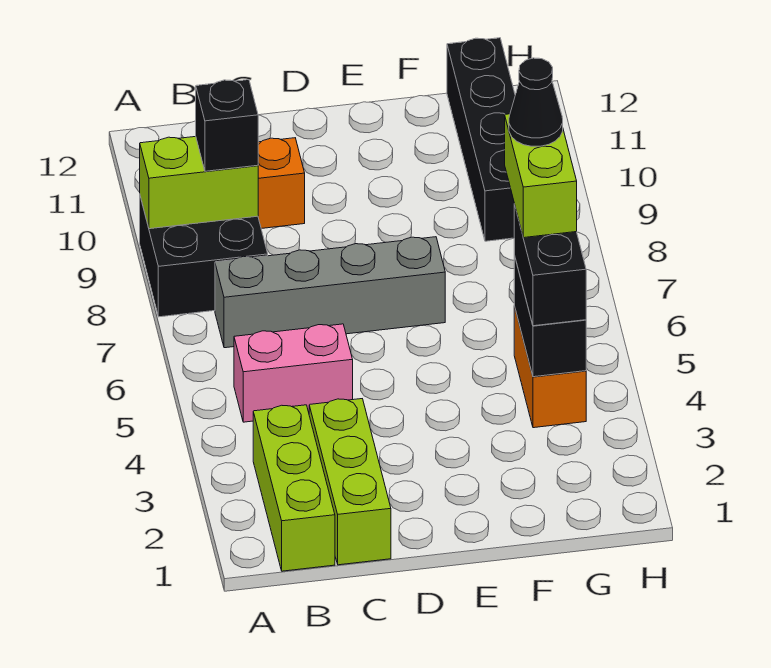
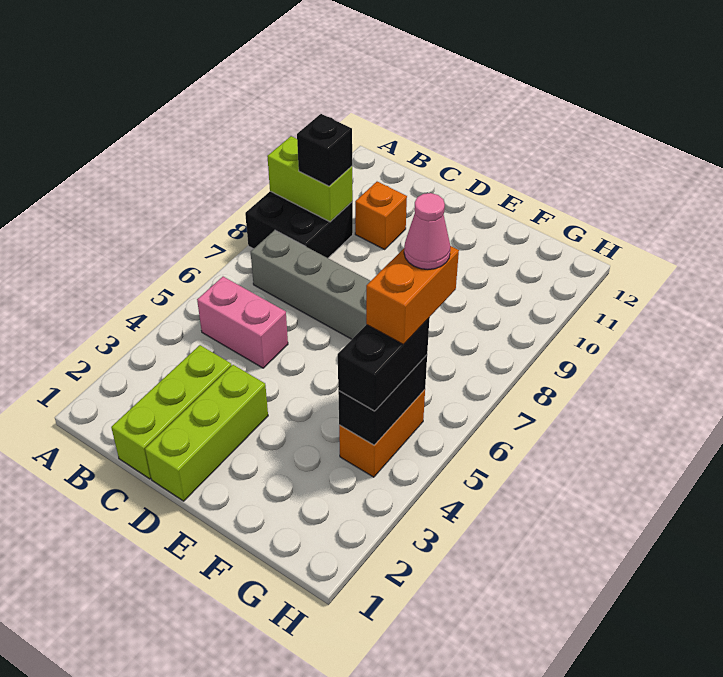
lime brick B1:B3 level 1 -> lime brick D1:D3 level 1
lime brick G5:G6 level 4 -> orange brick G5:G6 level 4
black cone G6 level 5 -> pink cone G6 level 5
black brick G9:G12 level 1 -> none

